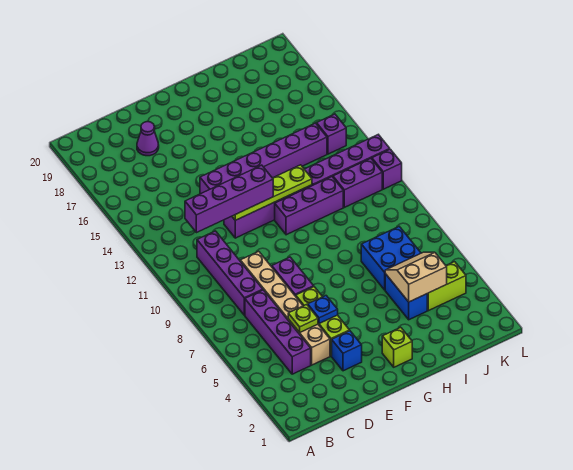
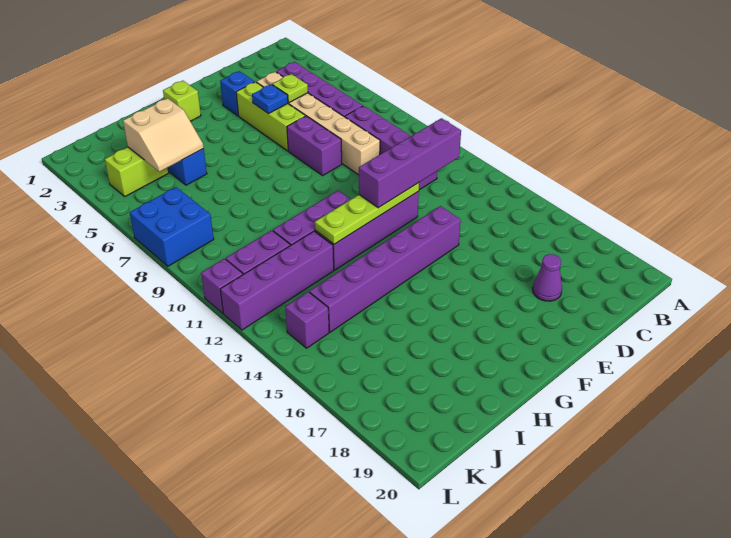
blue brick I6:J7 level 1 -> blue brick K7:L8 level 1

